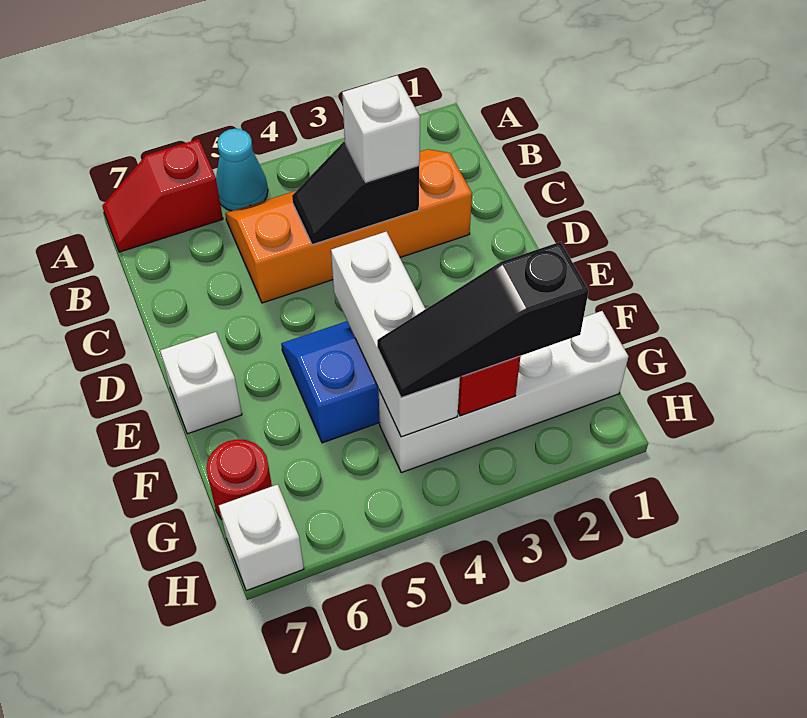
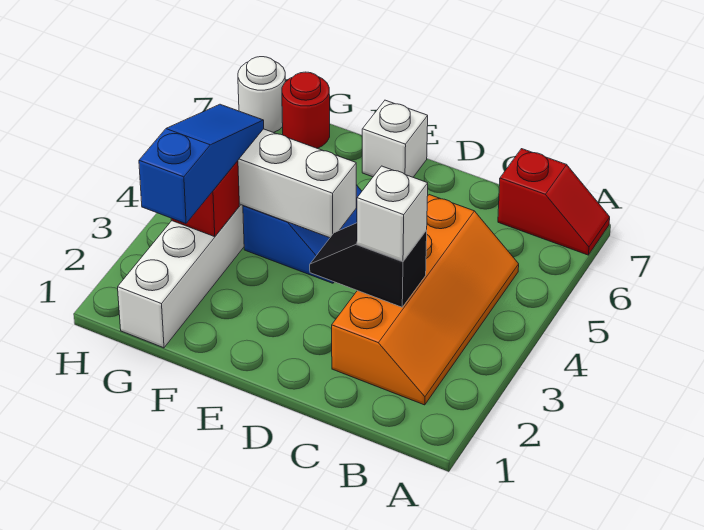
cyan cone A5 level 1 -> none
red slope A6:A7 level 1 top 6 -> red slope A7:B7 level 1 top B
black slope C3:C4 level 2 top 3 -> black slope C3:D3 level 2 top C
black slope G2:G4 level 3 top 2 -> blue slope G2:G4 level 3 top 2
white brick H7 level 1 -> white round brick H7 level 1

